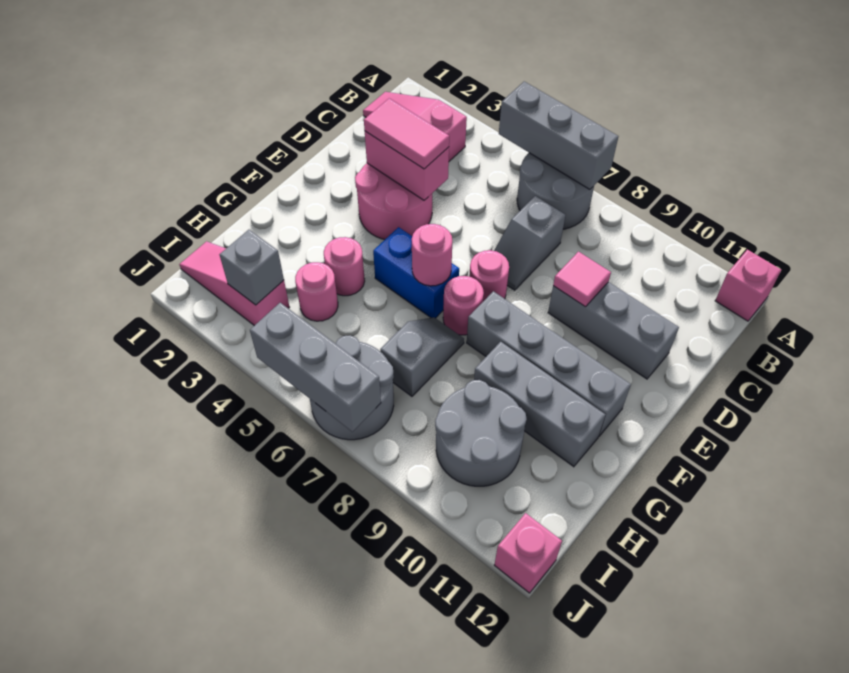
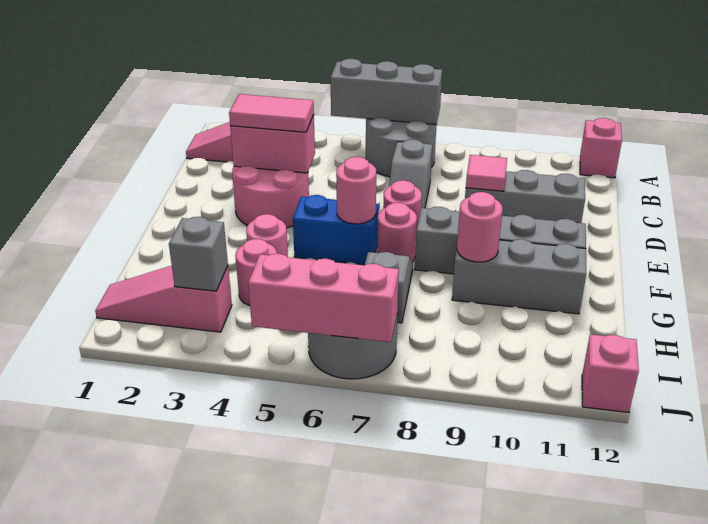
none -> pink round brick G9 level 2
grey round brick H9:I10 level 1 -> none
grey brick J5:J7 level 2 -> pink brick J5:J7 level 2

